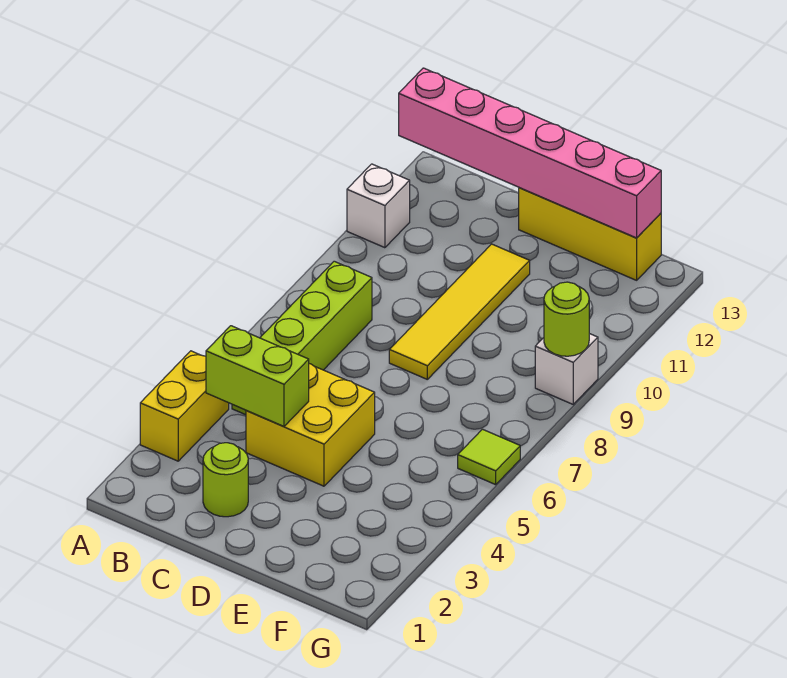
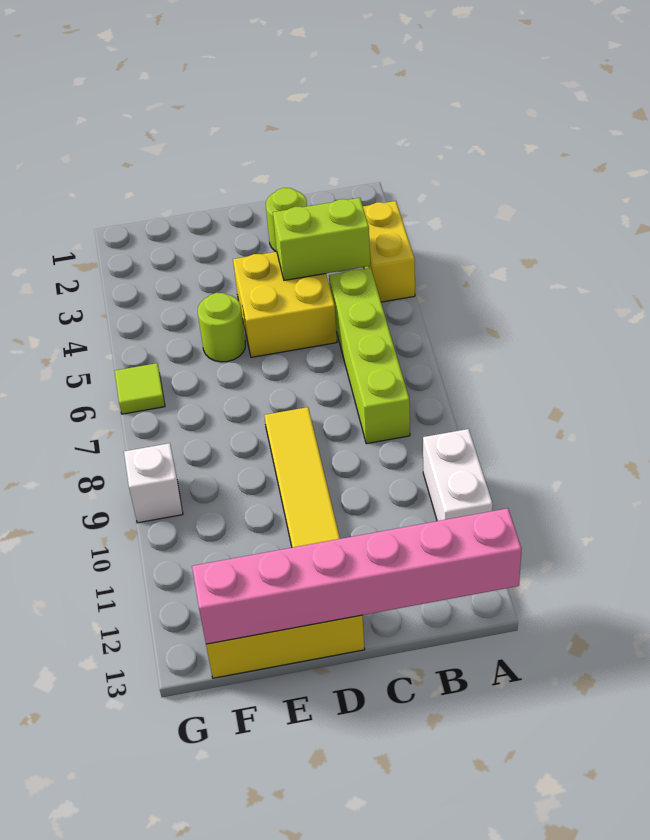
white brick A11 level 1 -> white brick A10:A11 level 1
lime round brick G9 level 2 -> lime round brick E5 level 1

